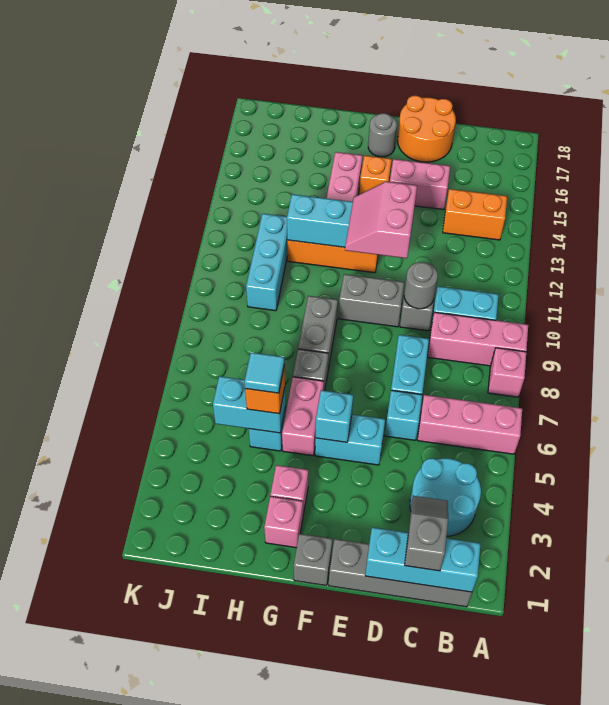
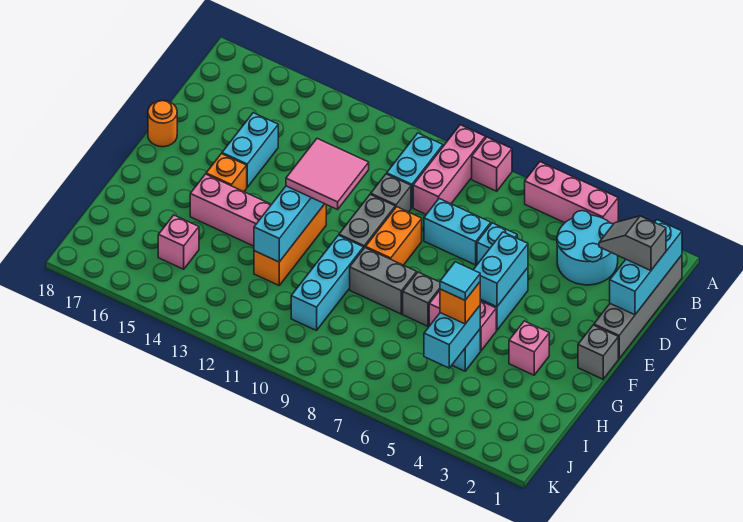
pink brick A6:C6 level 1 -> pink brick A4:A6 level 1
orange brick B14:C14 level 1 -> orange brick E9:F9 level 1
grey round brick D10 level 2 -> none
pink brick D15:E15 level 1 -> cyan brick D15:E15 level 1
orange round brick D17:E18 level 1 -> orange round brick E18 level 1
pink slope E11:F12 level 3 top E -> pink tile E11:F12 level 3
cyan brick F5 level 2 -> cyan brick E5:F5 level 2
grey round brick F17 level 1 -> none
pink brick G2 level 1 -> pink brick I15 level 1
cyan brick I10:I12 level 1 -> cyan brick G10:I10 level 1

